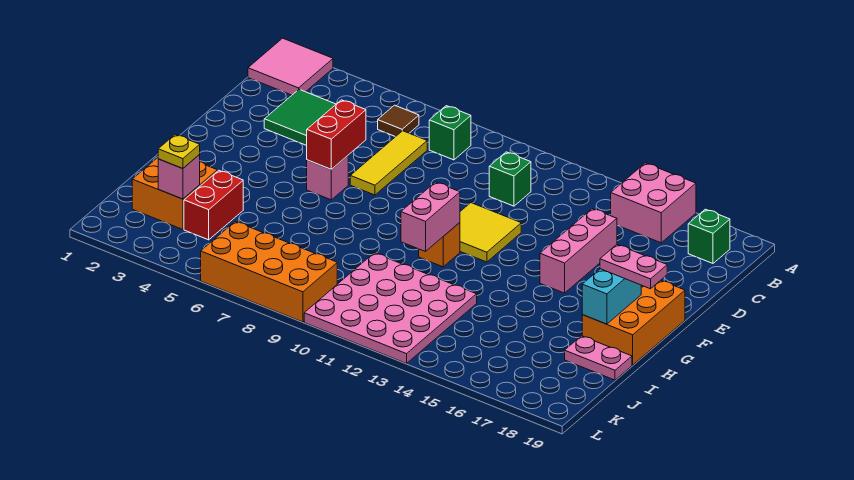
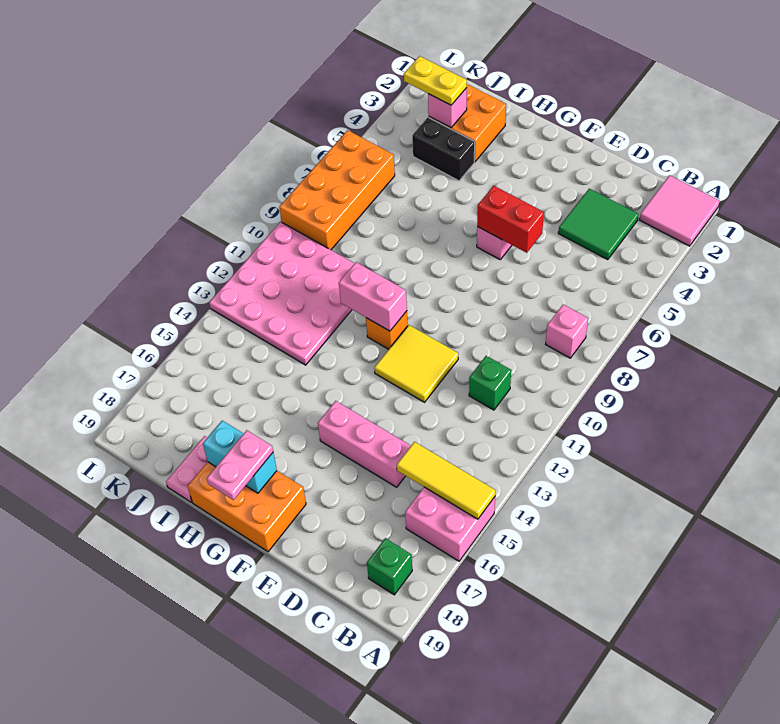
brown tile B6 level 1 -> none
green brick B8 level 1 -> pink brick B8 level 1
yellow tile C7:E7 level 1 -> yellow tile A15:C15 level 2
red brick I4:J4 level 1 -> black brick I4:J4 level 1
yellow plate J3 level 3 -> yellow plate J3:K3 level 3

